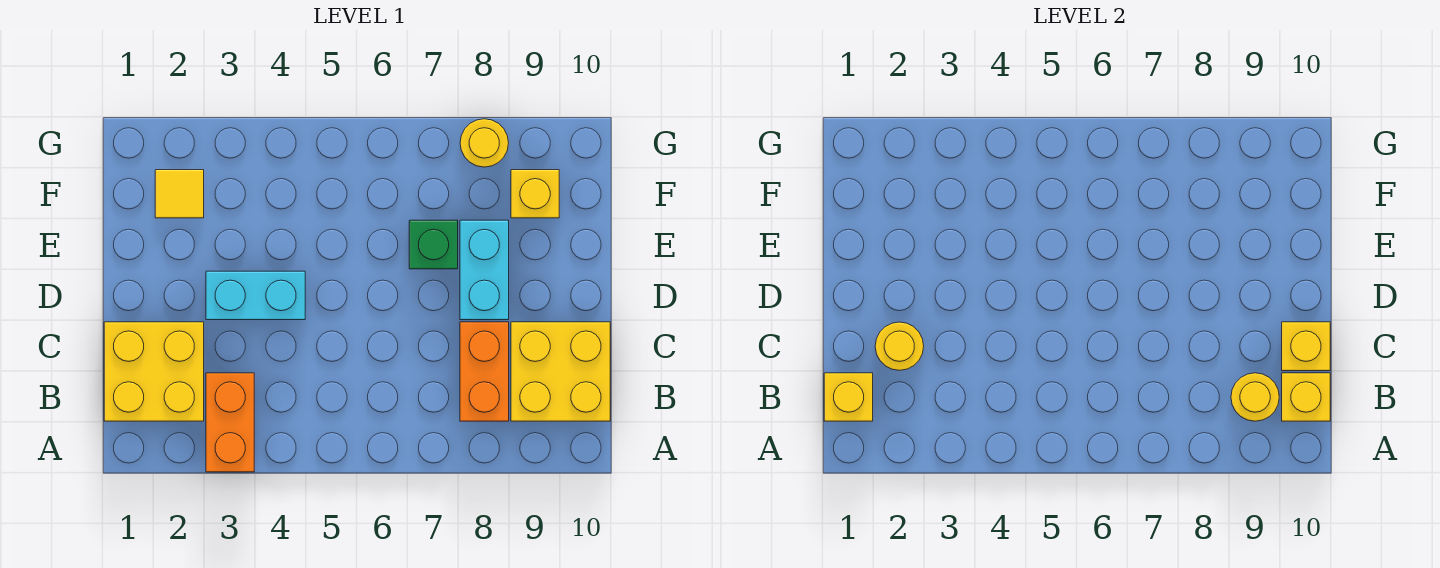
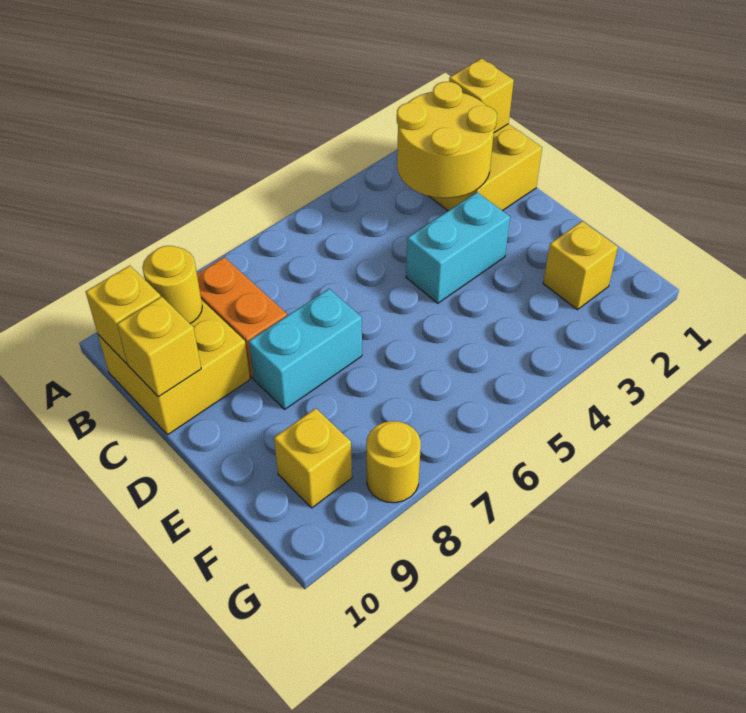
orange brick A3:B3 level 1 -> none
yellow round brick C2 level 2 -> yellow round brick B2:C3 level 2
cyan brick D8:E8 level 1 -> cyan brick D7:D8 level 1
green brick E7 level 1 -> none
yellow tile F2 level 1 -> yellow brick F2 level 1

